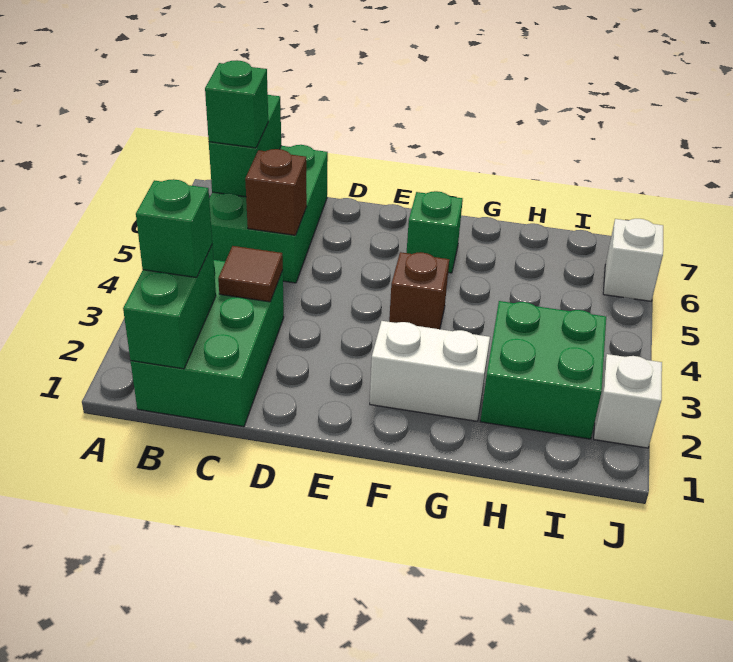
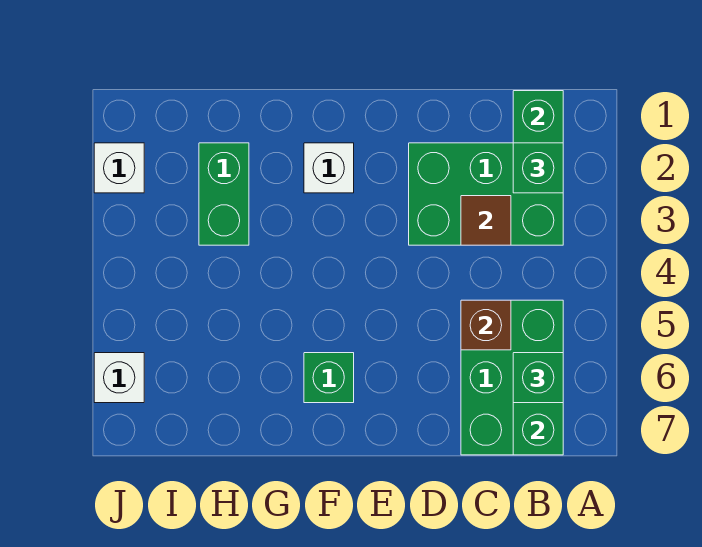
green brick B1:C3 level 1 -> green brick B2:D3 level 1
white brick F2:G2 level 1 -> white brick F2 level 1
brown brick F4 level 1 -> none
green brick H2:I3 level 1 -> green brick H2:H3 level 1

